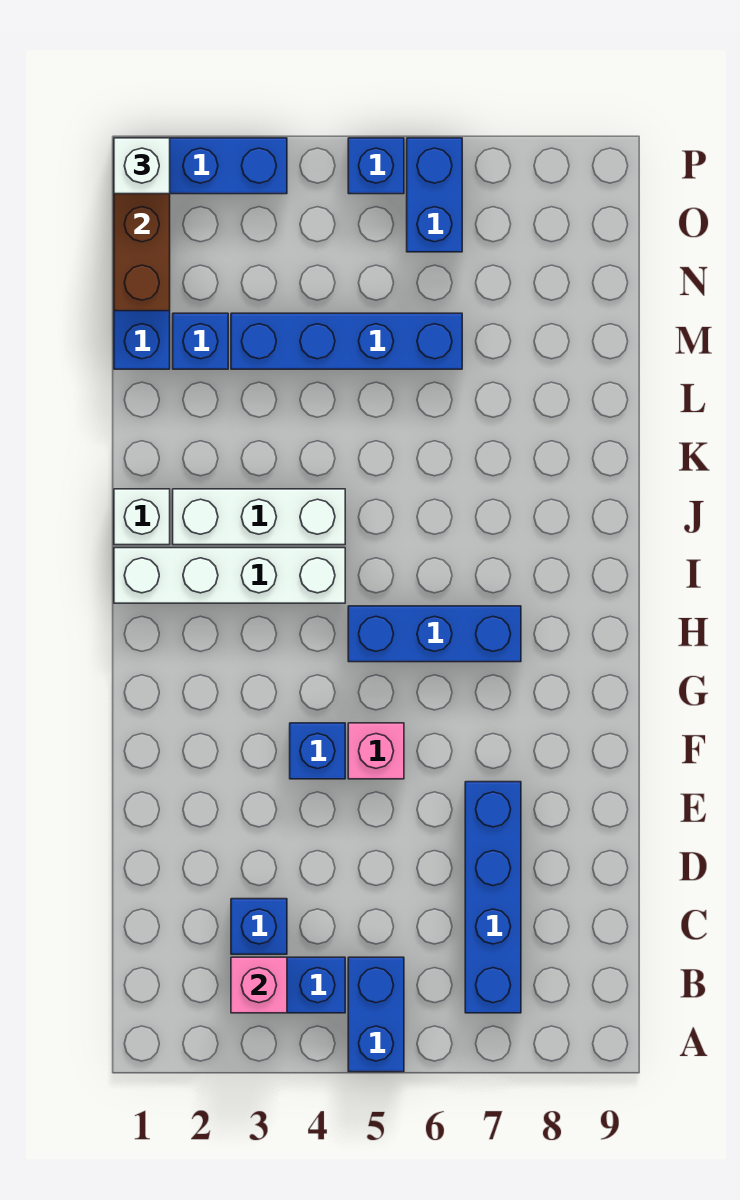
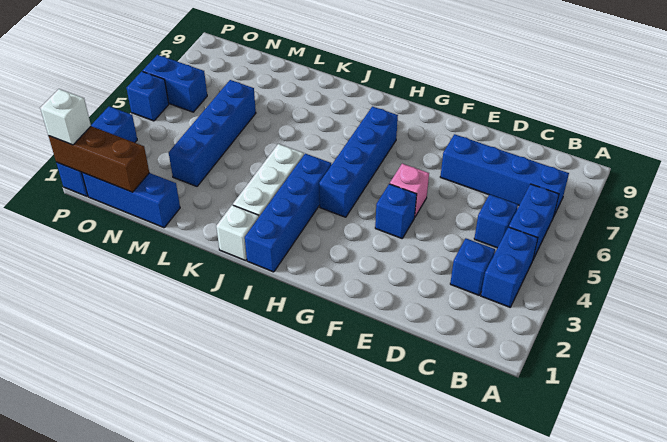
blue brick A5:B5 level 1 -> blue brick B5:B6 level 1
pink brick B3 level 2 -> none
blue brick H5:H7 level 1 -> blue brick H4:H7 level 1
white brick I1:I4 level 1 -> blue brick I1:I4 level 1
blue brick M2 level 1 -> blue brick C5 level 1

